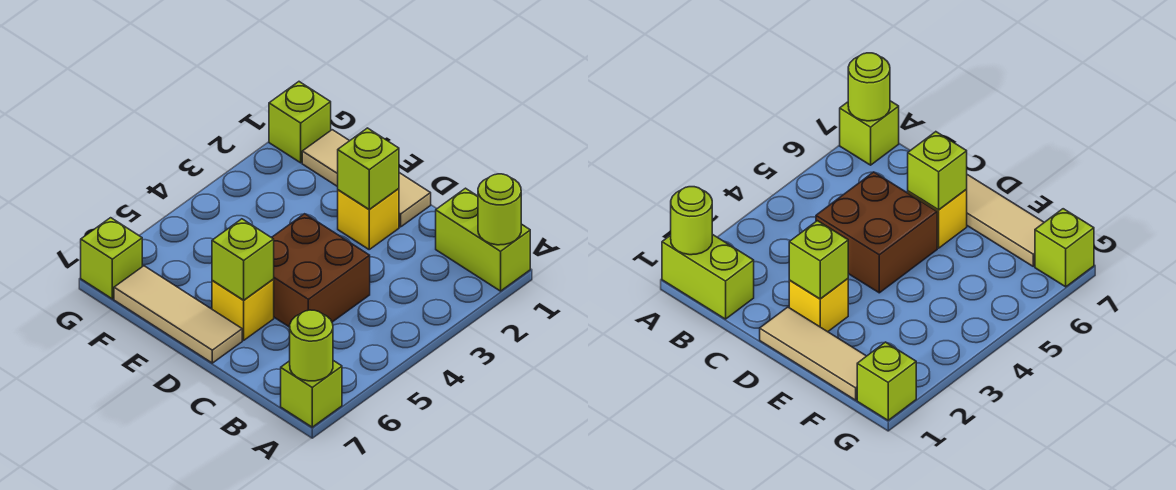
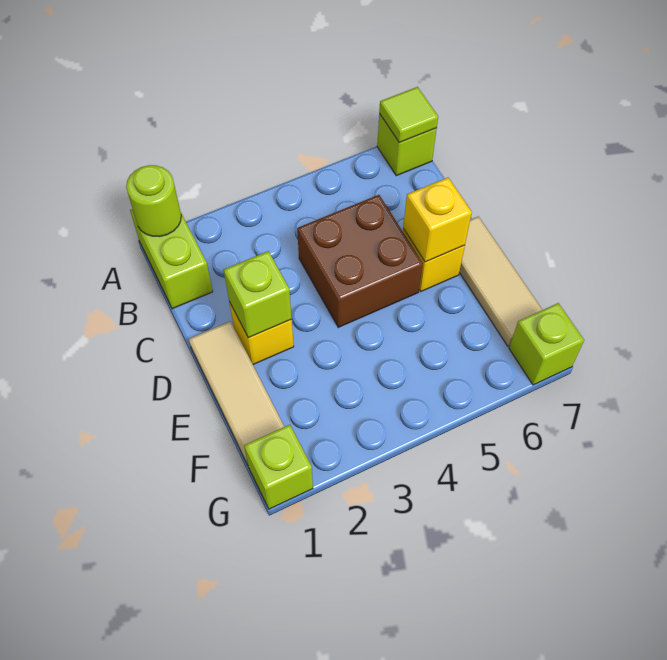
lime round brick A7 level 2 -> lime tile A7 level 2
lime brick D6 level 2 -> yellow brick D6 level 2

